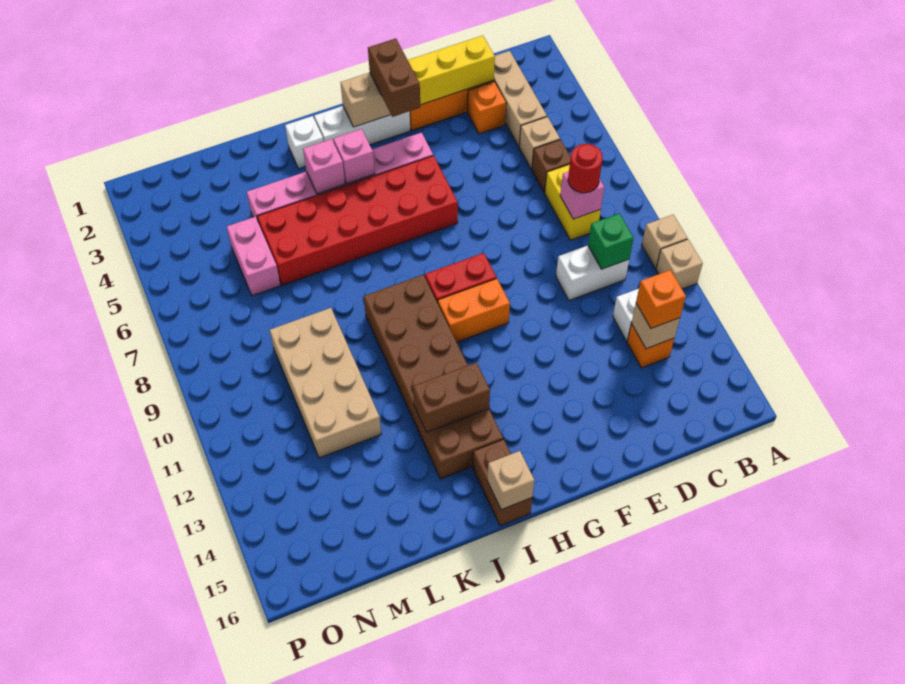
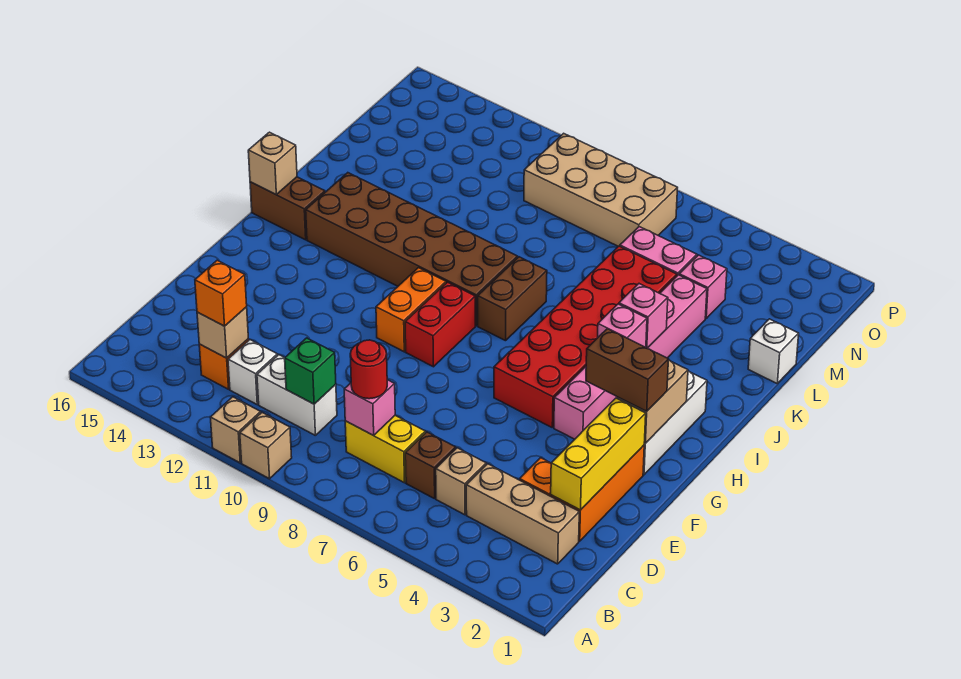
white brick C10:D10 level 1 -> white brick C10:C11 level 1
brown brick I13:J13 level 2 -> brown brick I8:J8 level 1
white brick J2 level 1 -> white brick L1 level 1
tan brick L9:M12 level 1 -> tan brick N7:O10 level 1
none -> pink brick M4 level 1

